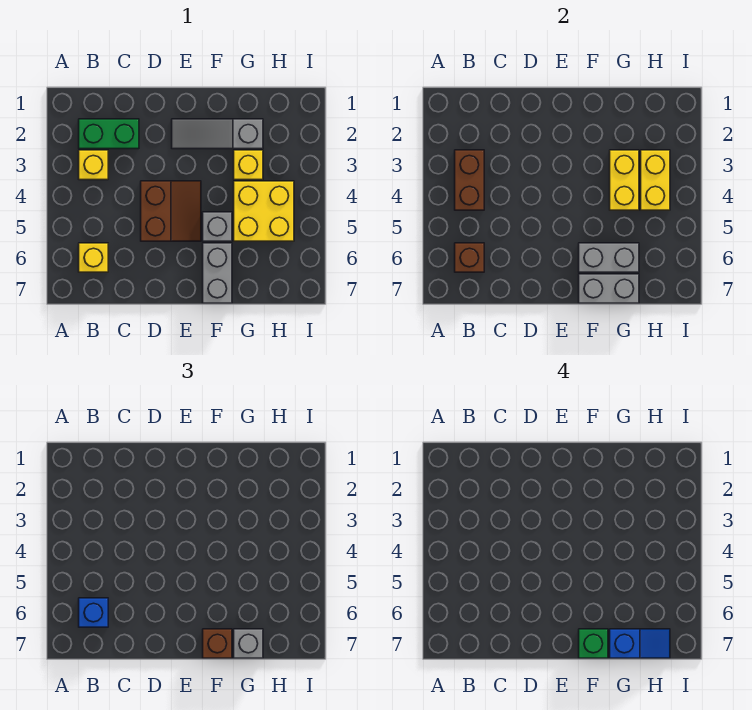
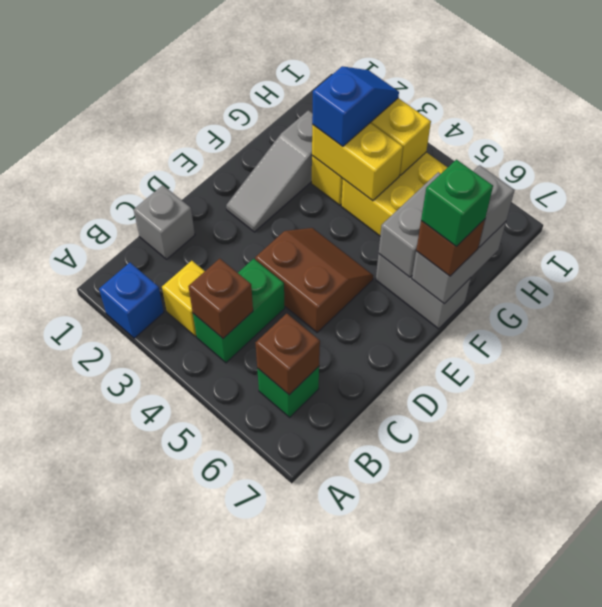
green brick B2:C2 level 1 -> green brick B4:C4 level 1
brown brick B3:B4 level 2 -> brown brick B4 level 2
yellow brick B6 level 1 -> green brick B6 level 1
blue brick B6 level 3 -> blue brick A2 level 1
grey brick F5 level 1 -> grey brick C1 level 1
blue slope G7:H7 level 4 top G -> blue slope G3:H3 level 3 top G

